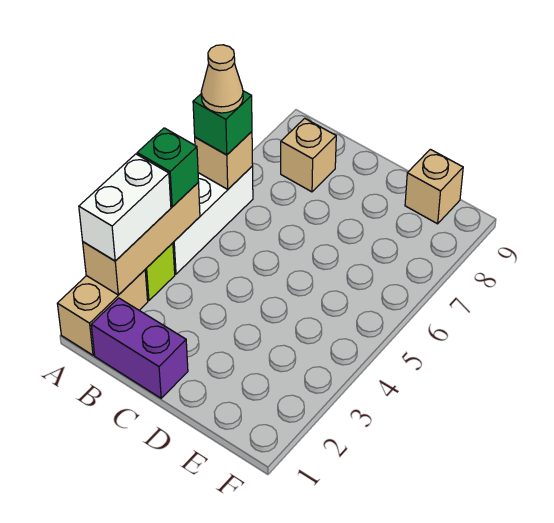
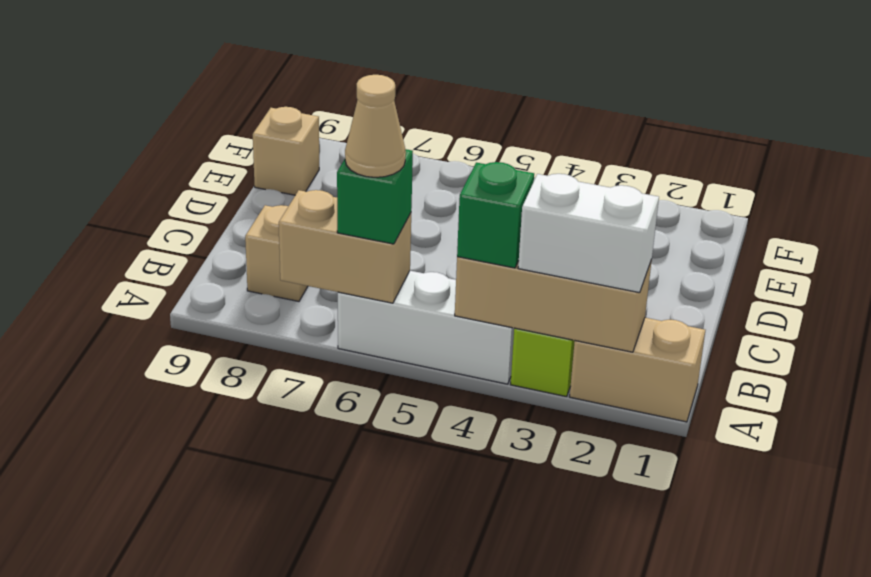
tan brick A6 level 2 -> tan brick A6:A7 level 2
purple brick B1:C1 level 1 -> none

